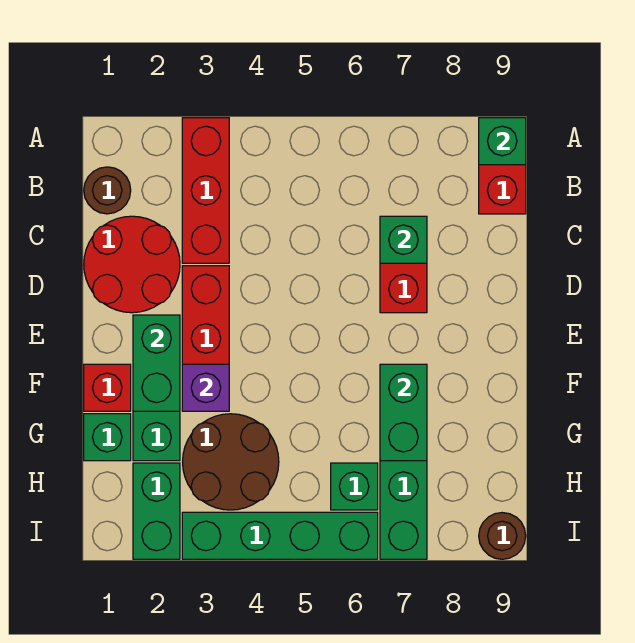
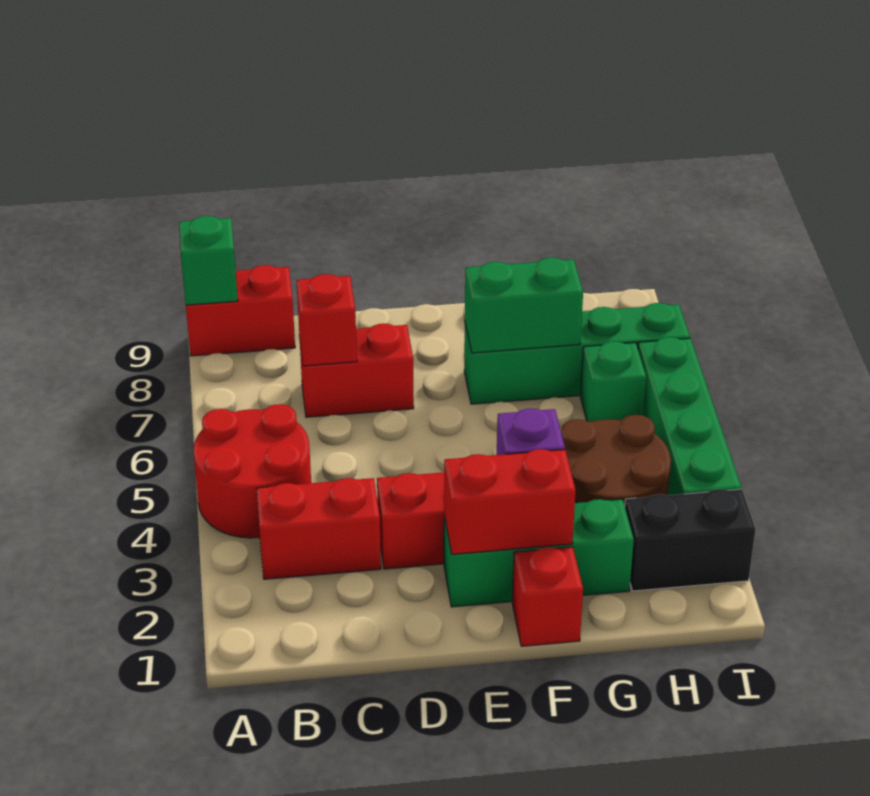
red brick A3:C3 level 1 -> red brick B3:C3 level 1
brown round brick B1 level 1 -> none
red round brick C1:D2 level 1 -> red round brick A4:B5 level 1
green brick C7 level 2 -> red brick C7 level 2
green brick E2:F2 level 2 -> red brick E2:F2 level 2
green brick G1 level 1 -> none
green brick H2:I2 level 1 -> black brick H2:I2 level 1
brown round brick I9 level 1 -> none

